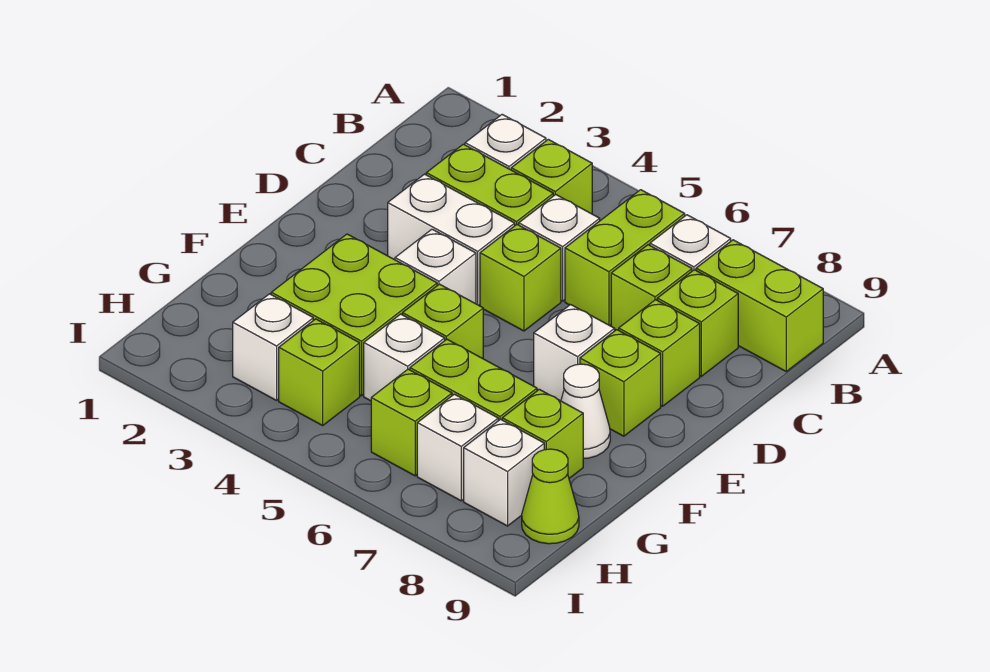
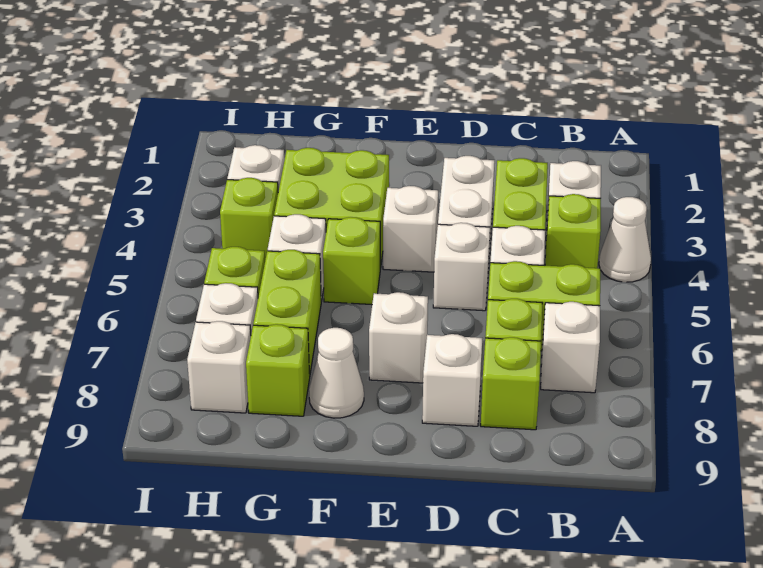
none -> white cone A4 level 1
lime brick B8:B9 level 1 -> none
lime brick D5 level 1 -> white brick D5 level 1
lime brick D8 level 1 -> white brick D8 level 1
lime brick E8 level 1 -> none
lime cone H9 level 1 -> none

